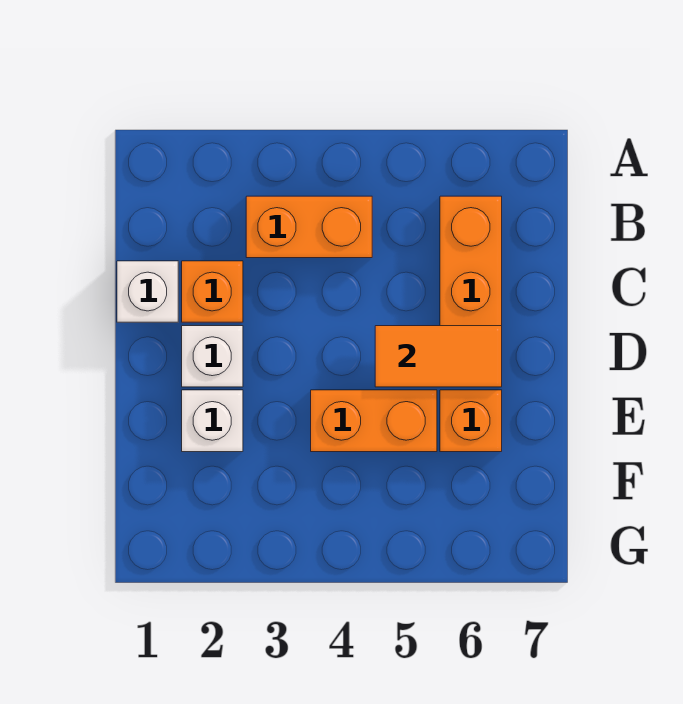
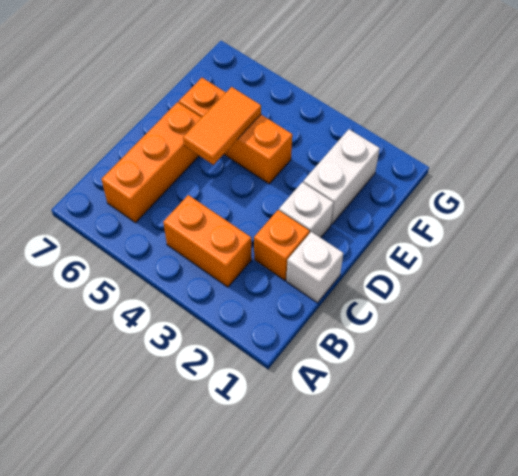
orange tile D5:D6 level 2 -> orange tile D5:E5 level 2
white brick E2 level 1 -> white brick E2:F2 level 1

